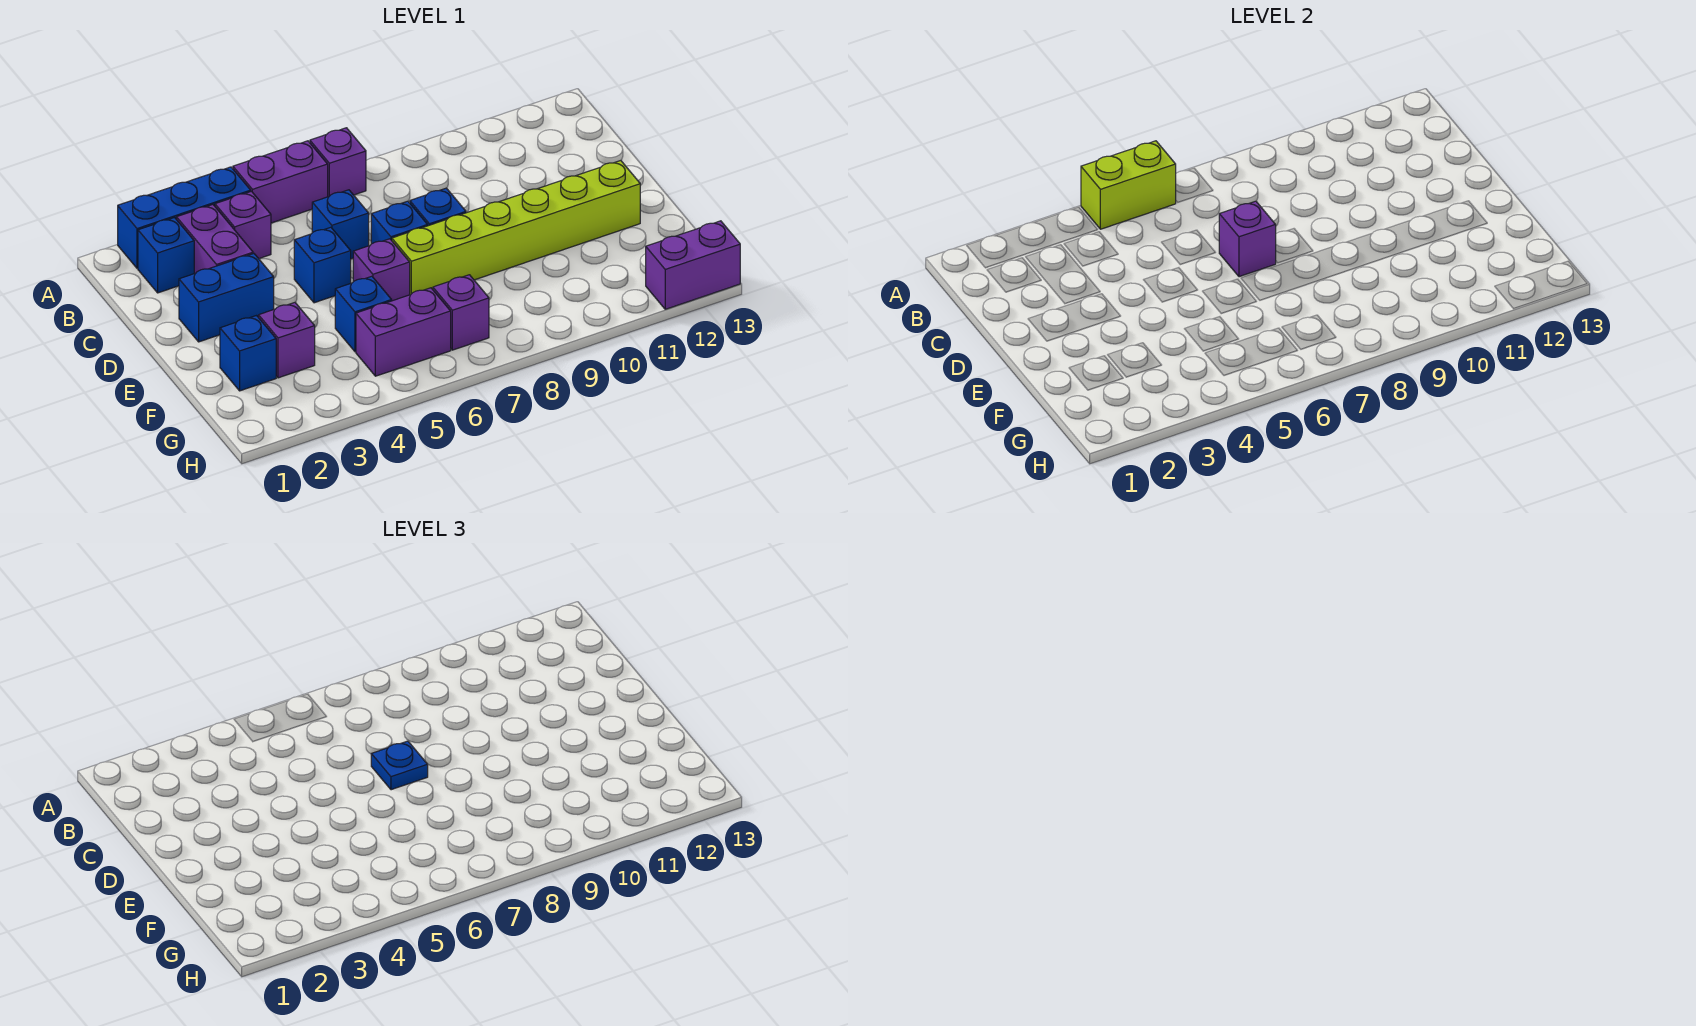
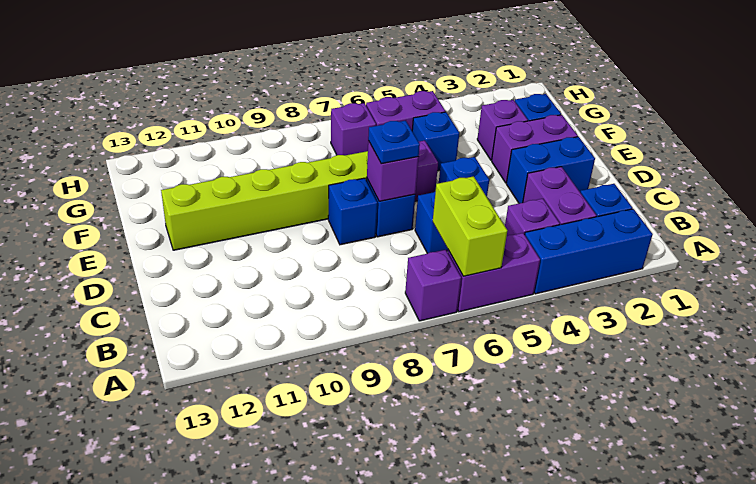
lime brick A5:A6 level 2 -> lime brick A6:B6 level 2
purple brick H12:H13 level 1 -> purple brick E2:E3 level 1

